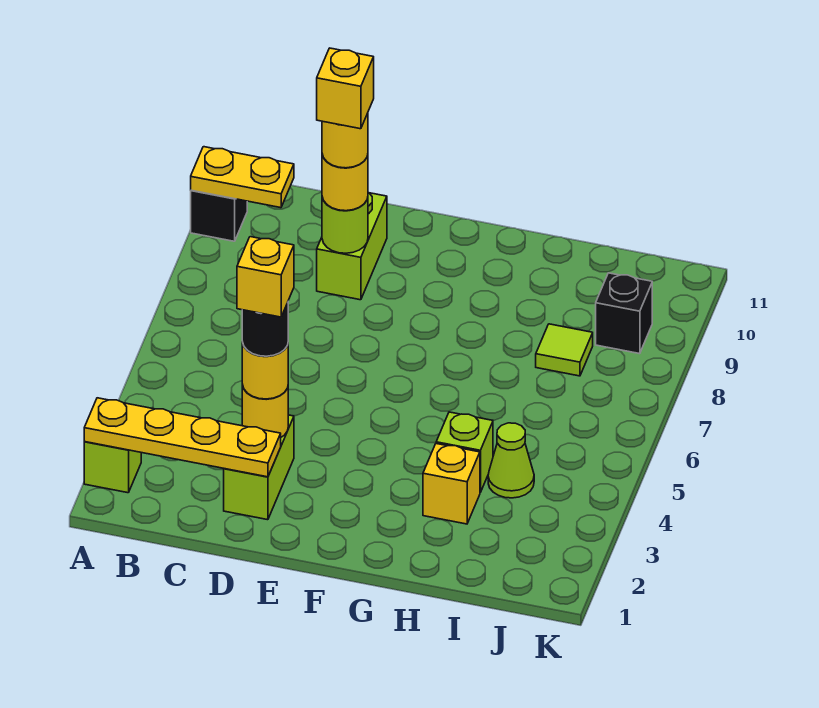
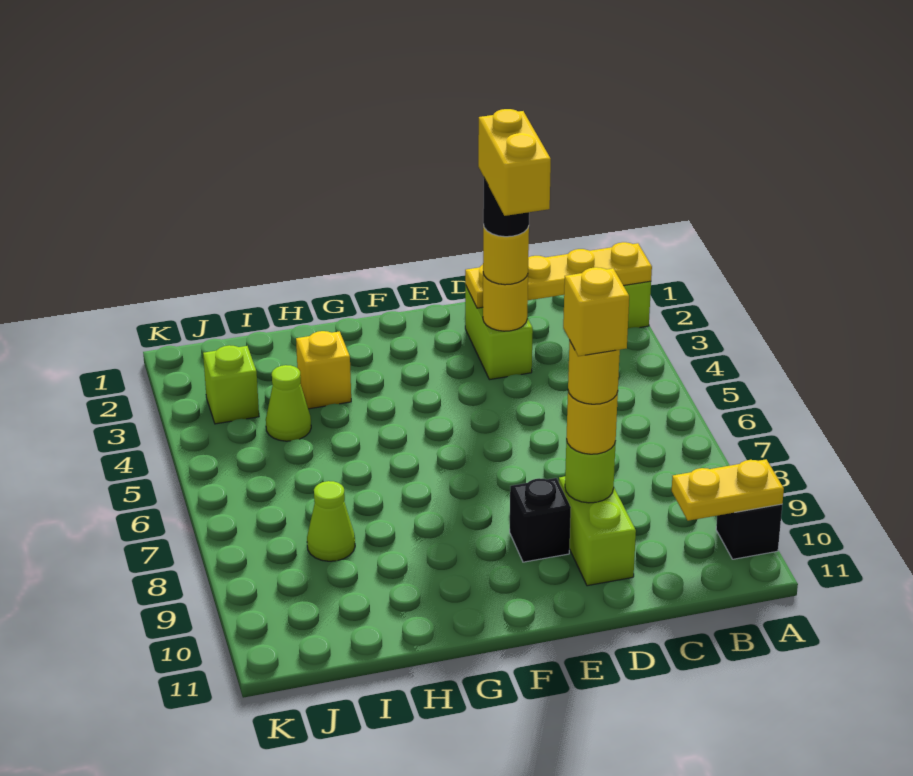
yellow brick D3 level 5 -> yellow brick D3:D4 level 5
lime brick H4 level 1 -> lime brick J3 level 1
lime tile I8 level 1 -> lime cone I8 level 1
black brick J9 level 1 -> black brick E9 level 1

